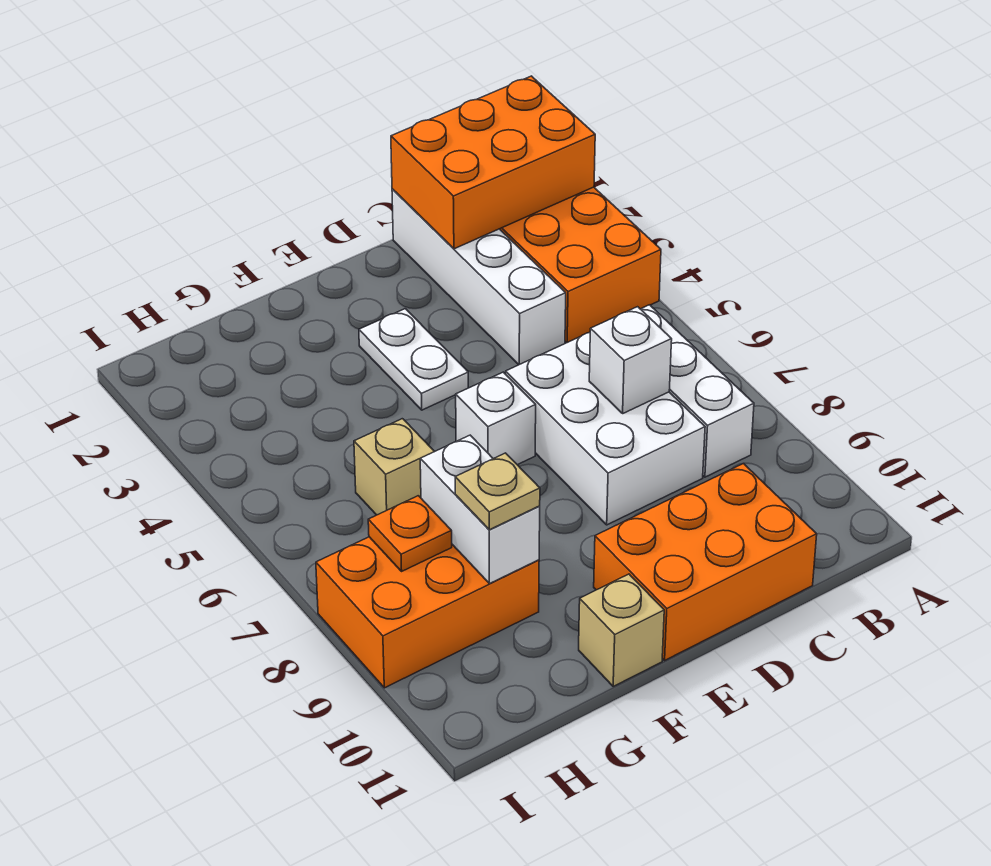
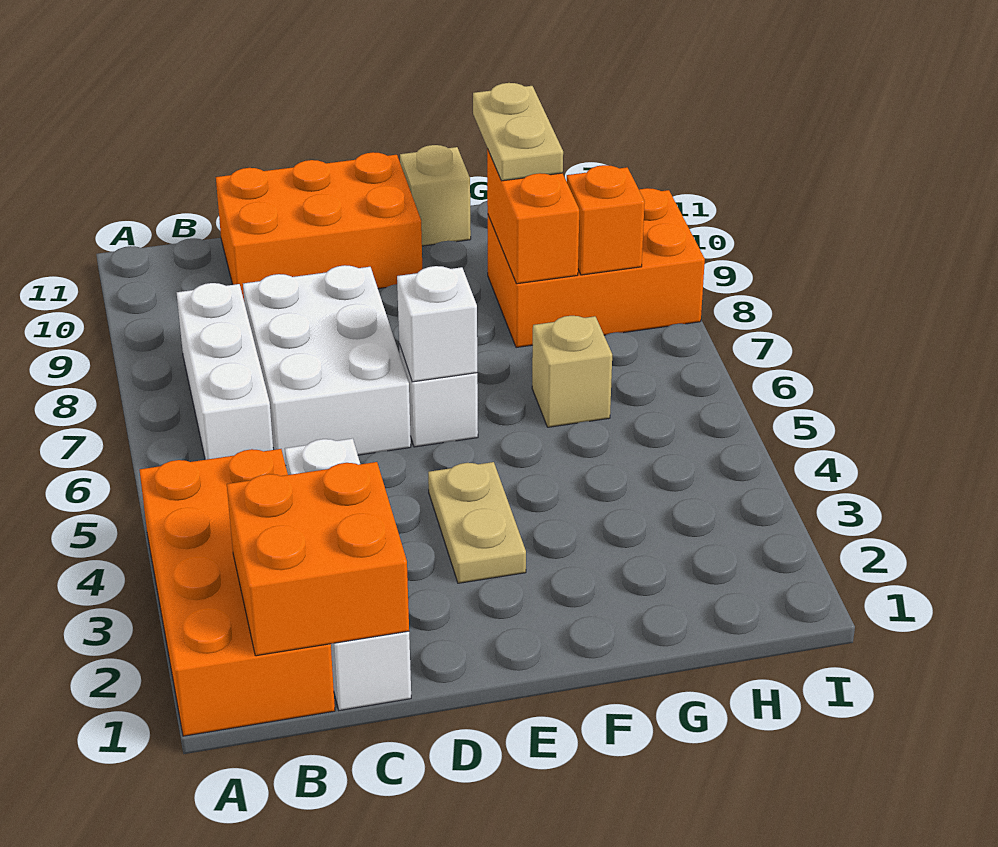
orange brick A1:C2 level 2 -> orange brick B1:C2 level 2
white brick C7 level 2 -> white brick E6 level 2
white plate E3:E4 level 1 -> tan plate E3:E4 level 1
white brick G8:G9 level 2 -> orange brick G8:G9 level 2
tan plate G9 level 3 -> tan plate G9:G10 level 3
orange plate H8 level 2 -> orange brick H8 level 2

